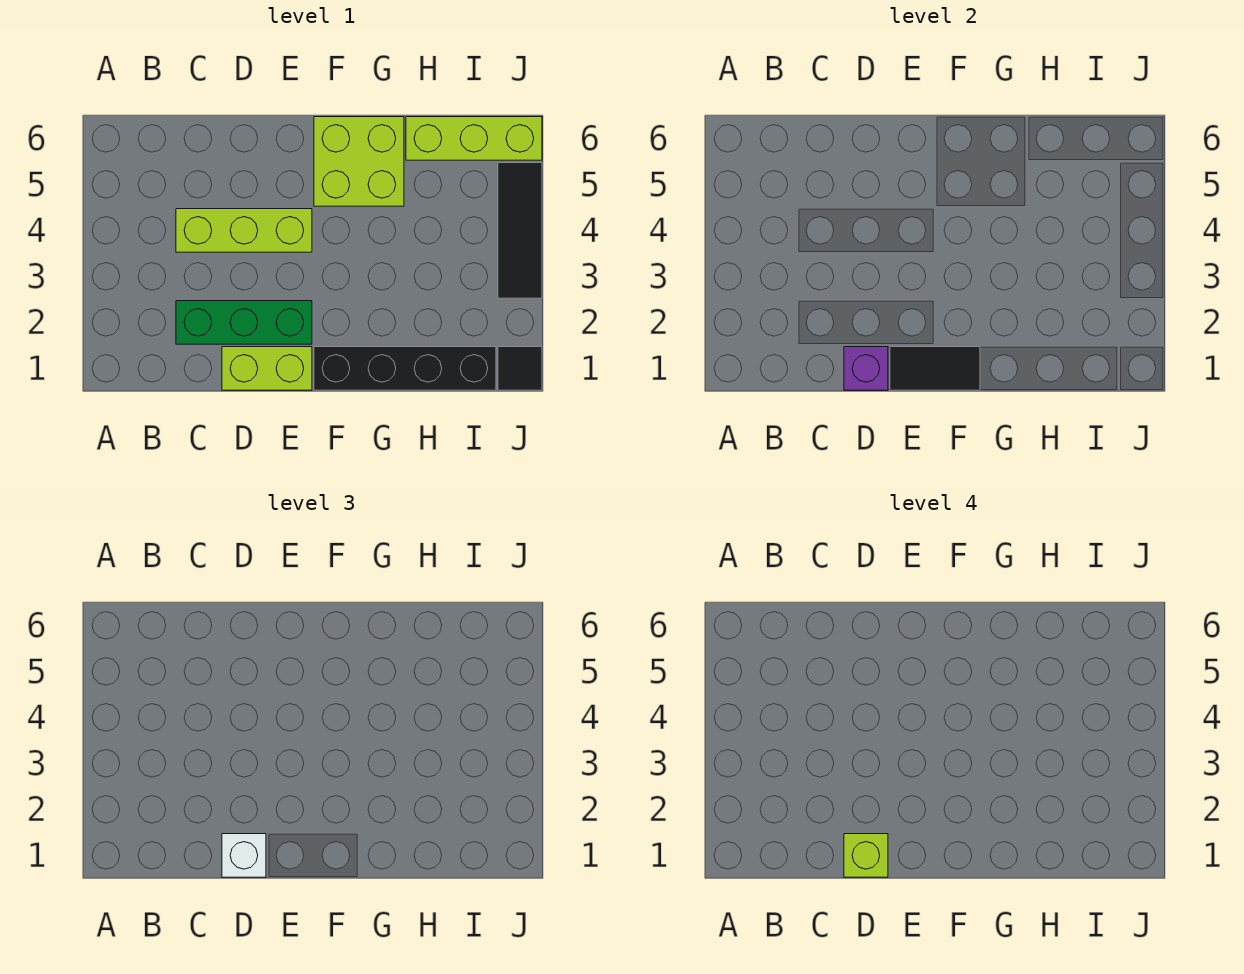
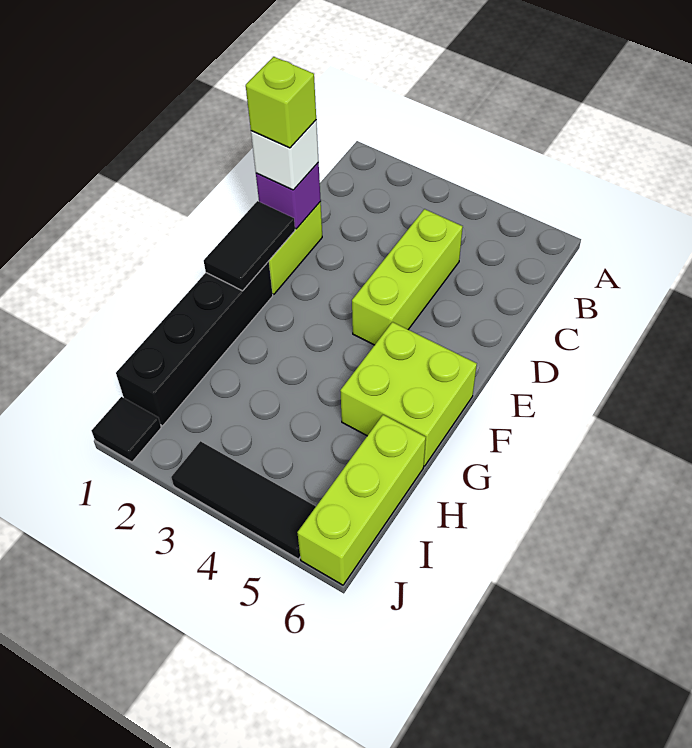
green brick C2:E2 level 1 -> none

